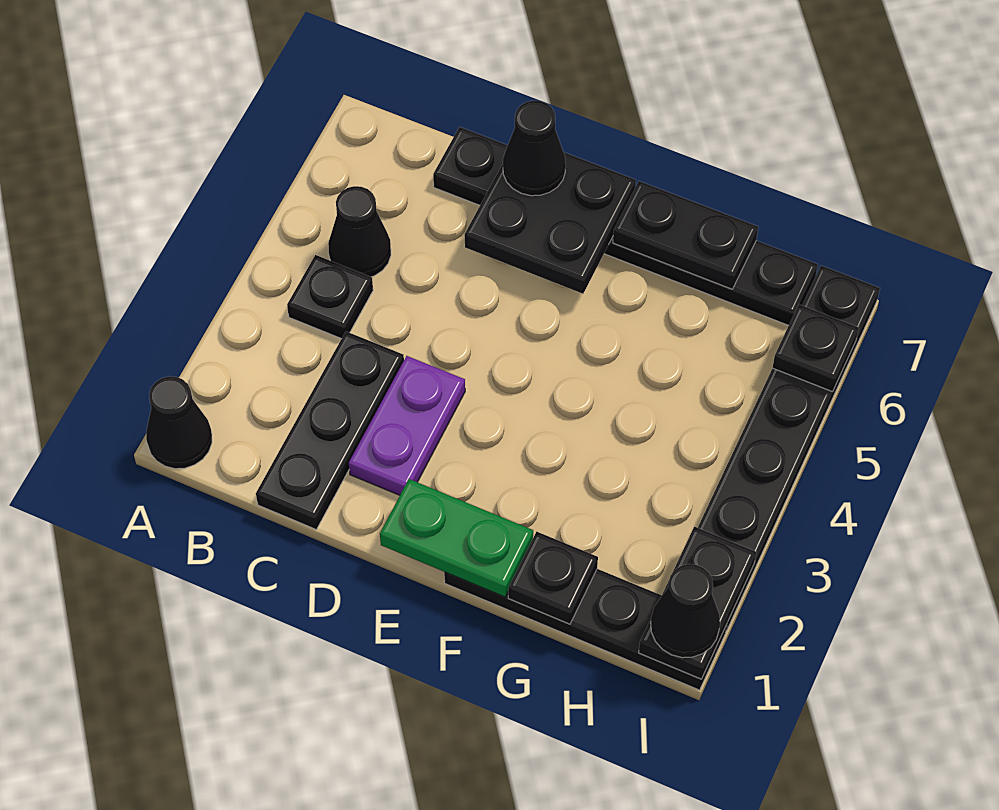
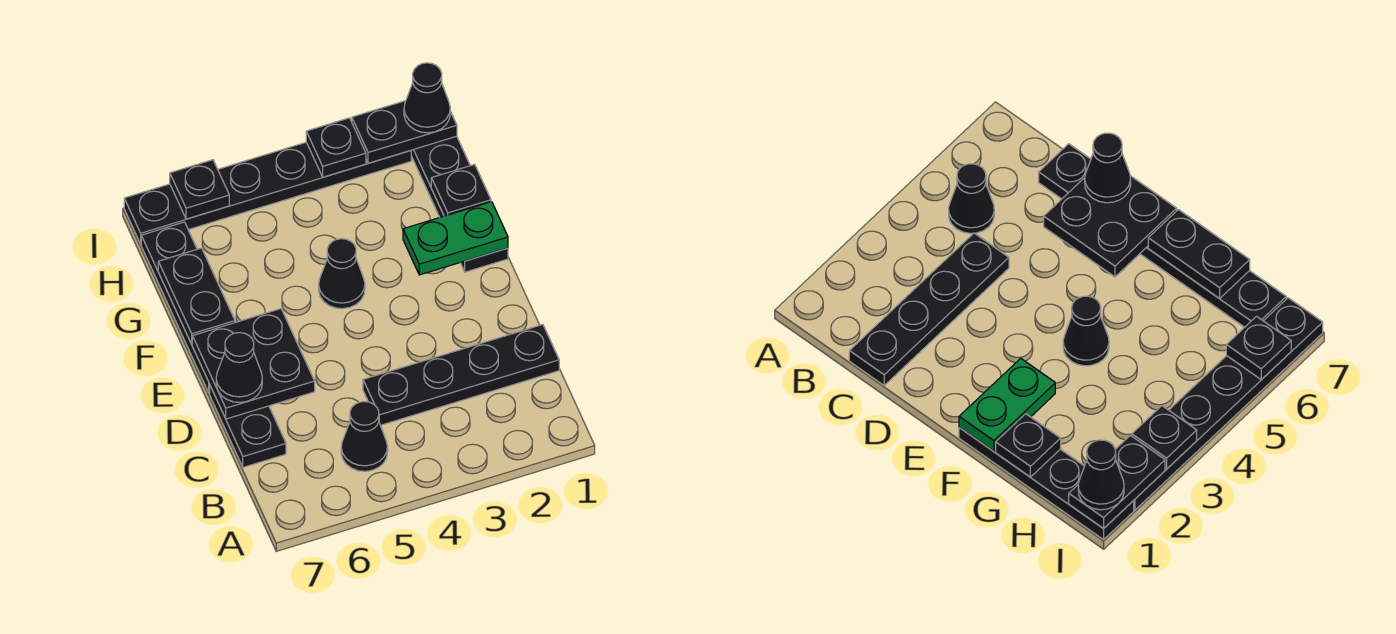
black cone A1 level 1 -> black cone F4 level 1
black plate B4 level 1 -> black plate I3 level 2
black plate C1:C3 level 1 -> black plate C1:C4 level 1
purple plate D2:D3 level 1 -> none
green plate E1:F1 level 2 -> green plate F1:F2 level 2

